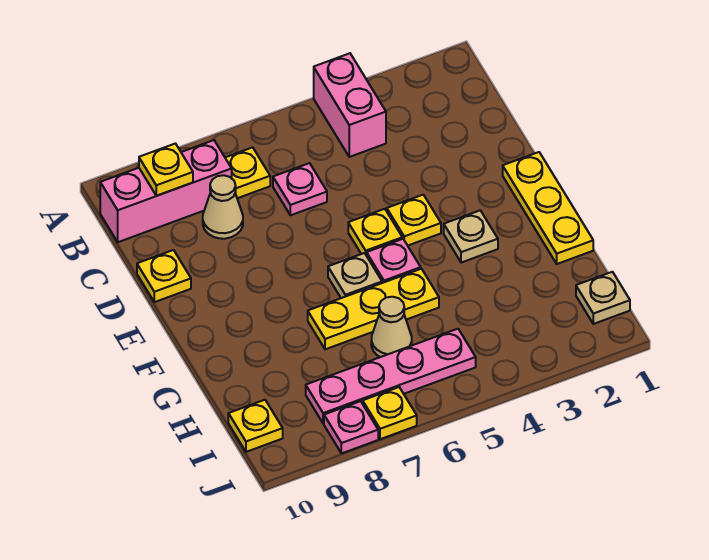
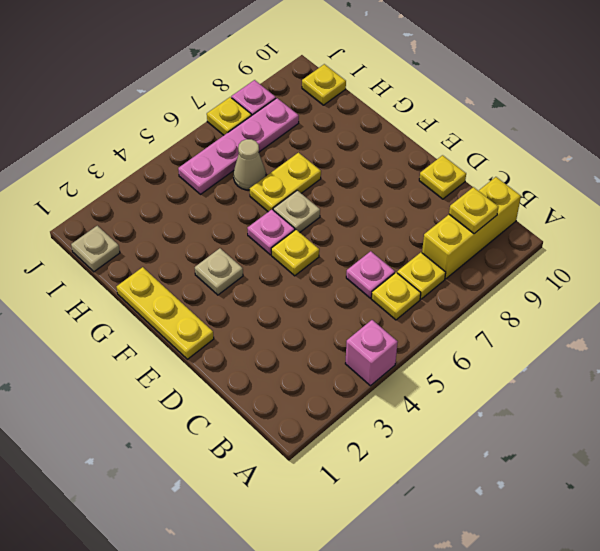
pink brick A4:B4 level 1 -> pink brick A4 level 1
pink brick B8:B10 level 1 -> yellow brick B8:B10 level 1
tan cone C8 level 1 -> none
yellow plate E4 level 1 -> yellow plate B6 level 1
yellow plate G5:G7 level 1 -> yellow plate G6:G7 level 1

